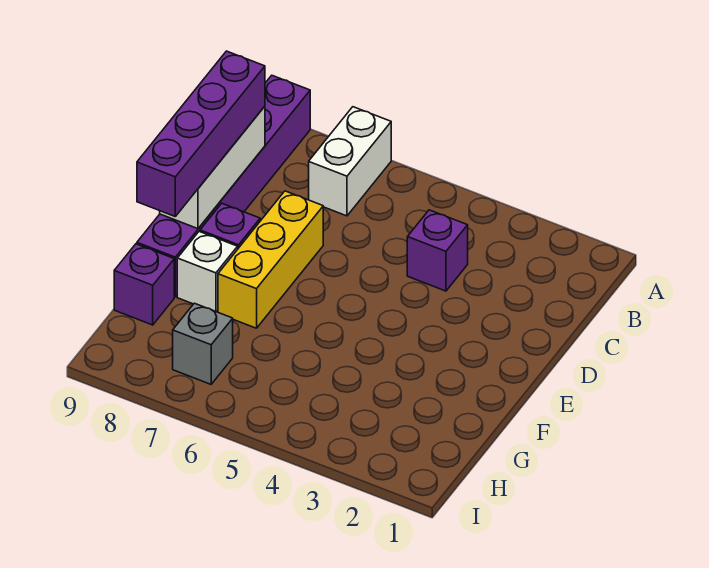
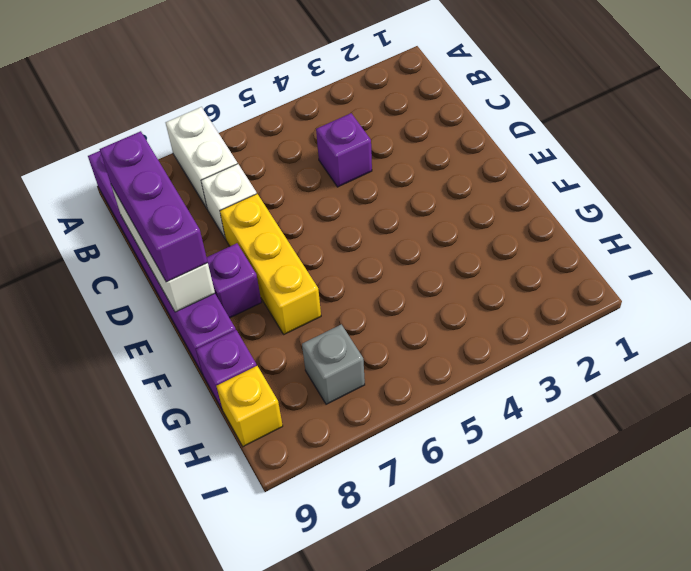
purple brick C9:F9 level 3 -> purple brick C9:E9 level 3
white brick F8 level 1 -> white brick C7 level 1
none -> yellow brick H9 level 1

